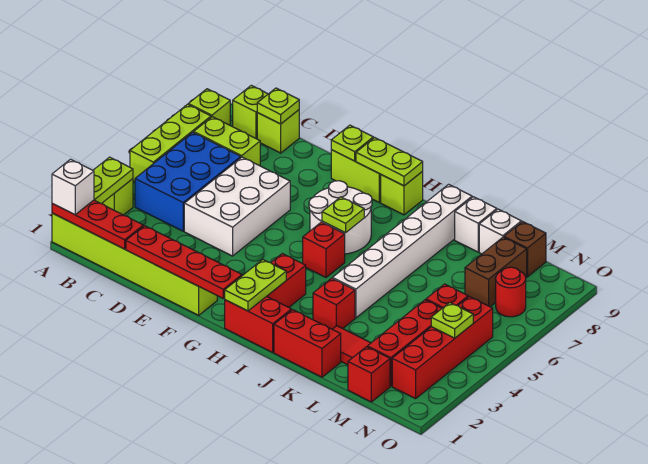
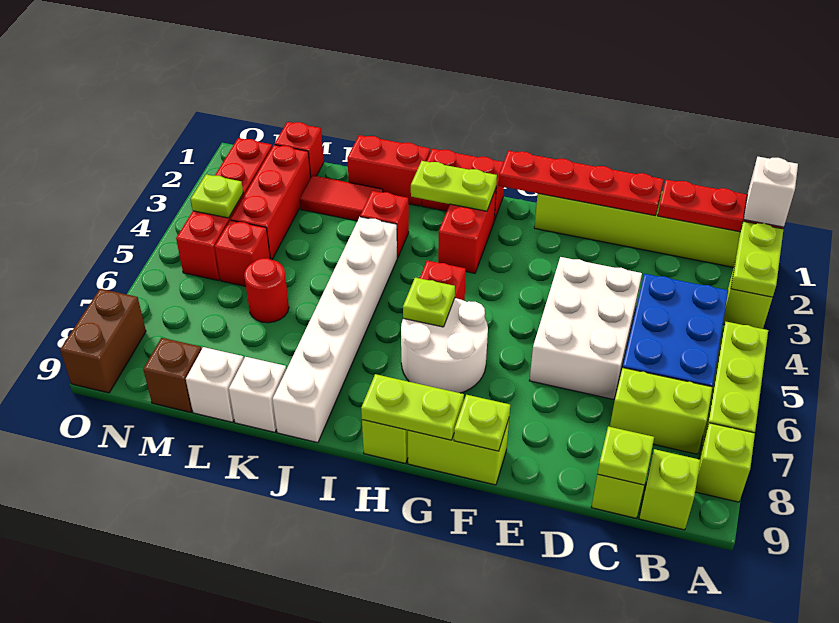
lime plate H1:H2 level 2 -> lime plate H2:I2 level 2
brown brick M7:M8 level 1 -> brown brick O8:O9 level 1
red round brick N7 level 1 -> red round brick L6 level 1

